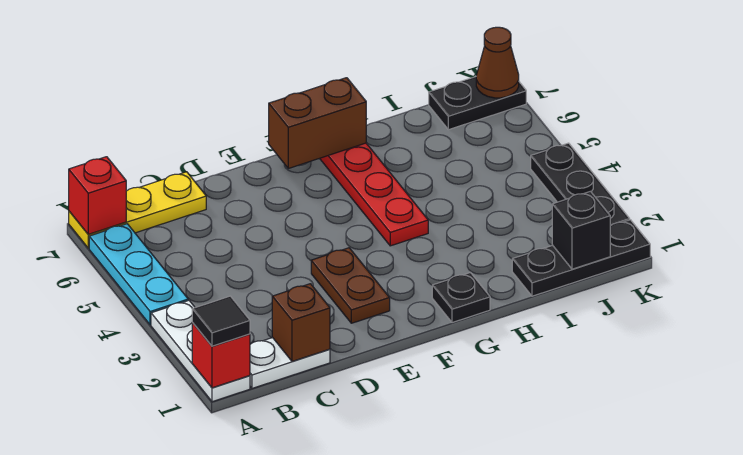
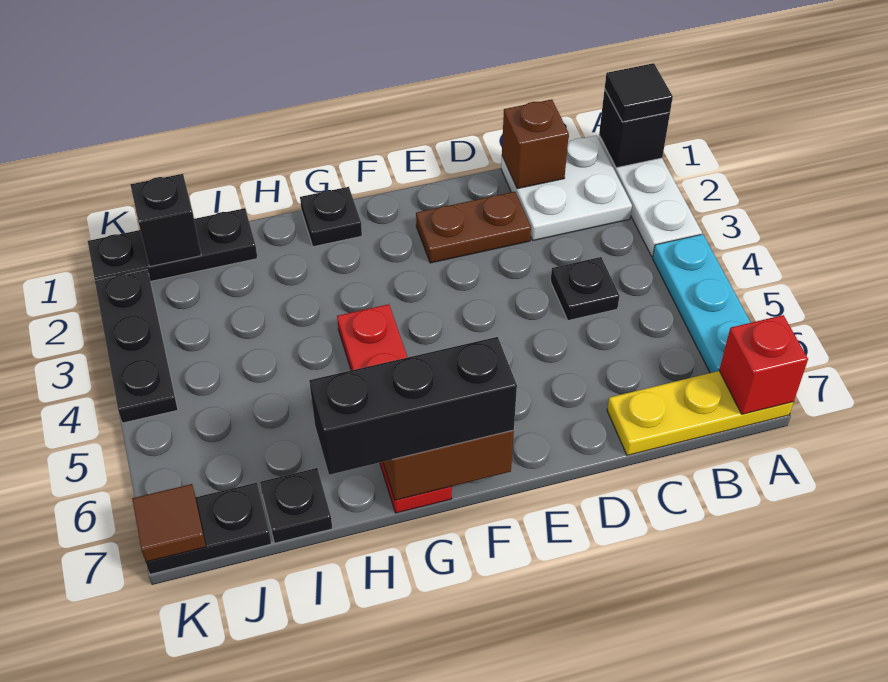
red brick A1 level 2 -> black brick A1 level 2
white plate B1:C1 level 1 -> white plate B1:C2 level 1
none -> black plate C4 level 1
brown plate E2:E3 level 1 -> brown plate D2:E2 level 1
none -> black brick F7:H7 level 3
none -> black plate I7 level 1
brown cone K7 level 2 -> brown tile K7 level 2

